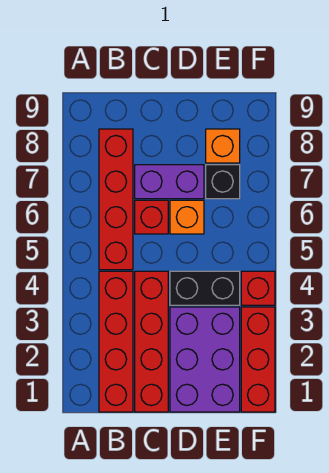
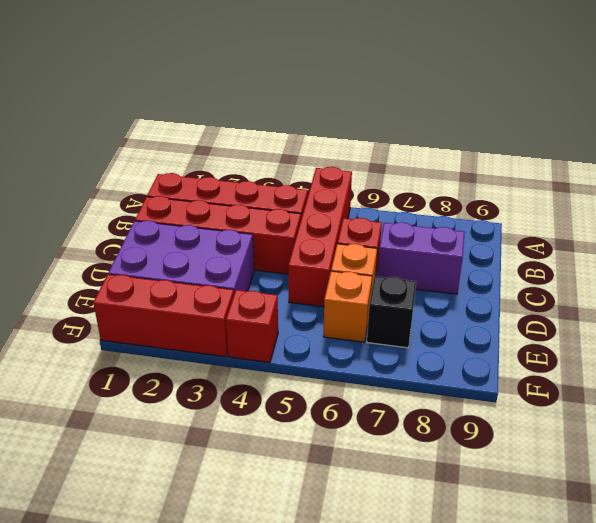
red brick B5:B8 level 1 -> red brick A5:D5 level 1
purple brick C7:D7 level 1 -> purple brick C7:C8 level 1
black brick D4:E4 level 1 -> none
orange brick E8 level 1 -> orange brick E6 level 1

